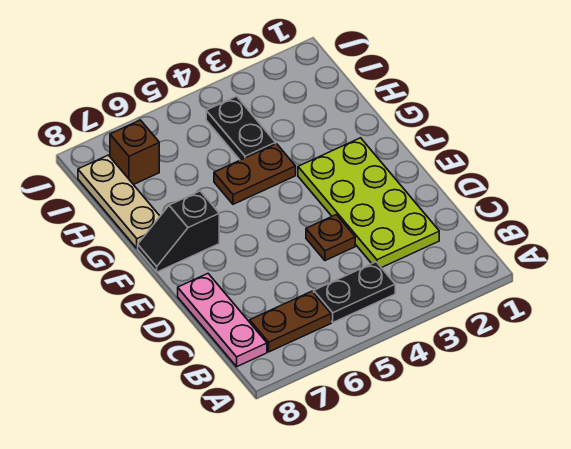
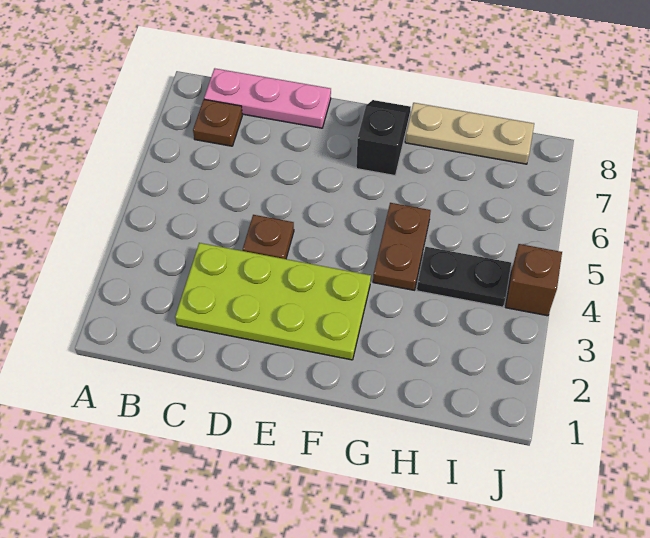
black plate B4:B5 level 1 -> none
brown plate B6:B7 level 1 -> brown plate B7 level 1
brown brick I7 level 1 -> brown brick J4 level 1

